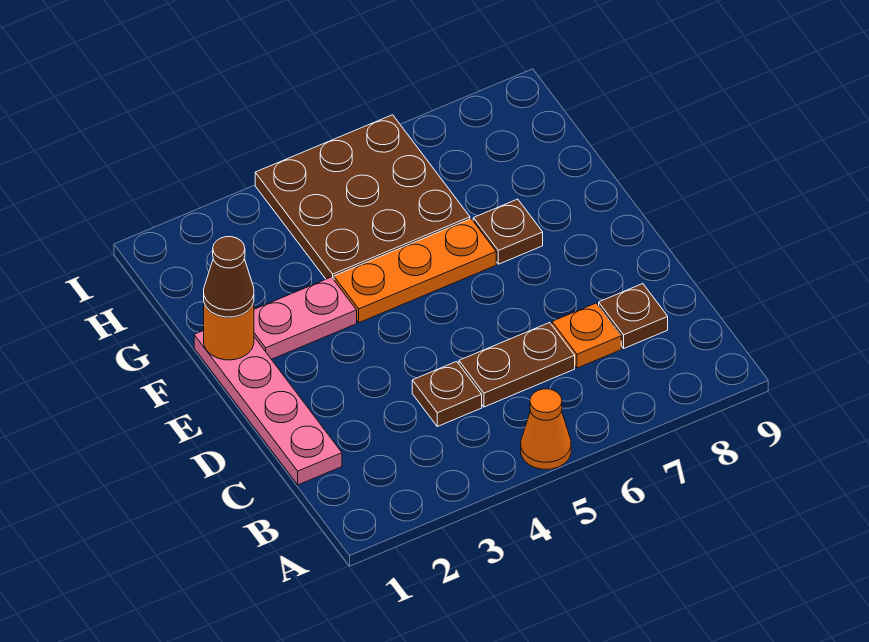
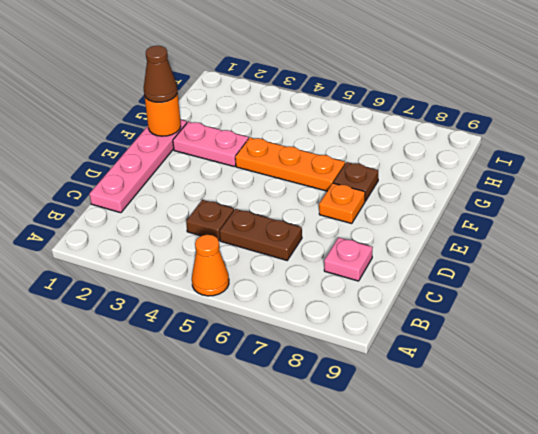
orange plate C7 level 1 -> orange plate E7 level 1
brown plate C8 level 1 -> pink plate C8 level 1
brown plate G4:I6 level 1 -> none

